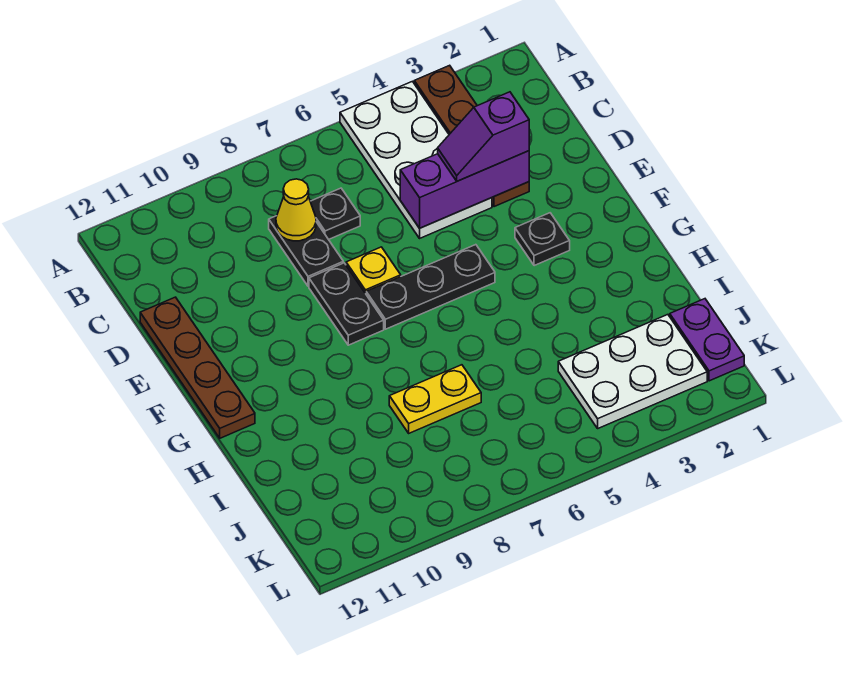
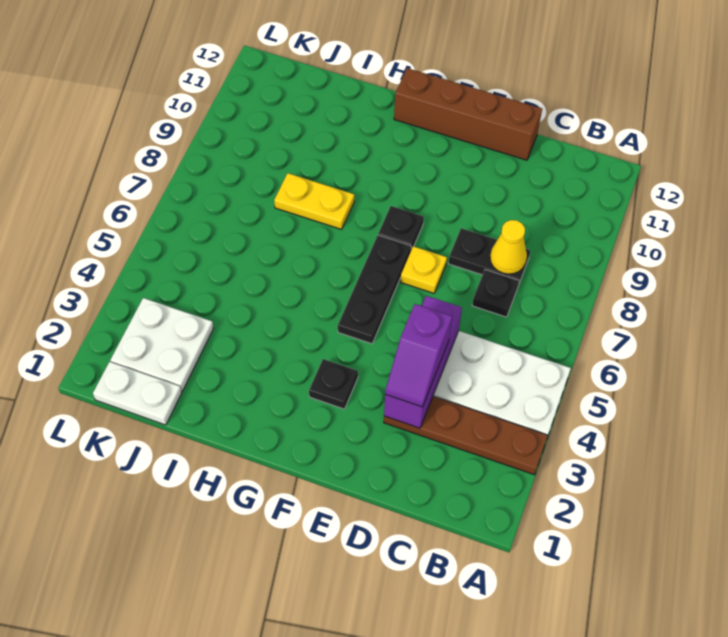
purple slope D3:D4 level 3 top 3 -> purple slope D3:D4 level 3 top 4
brown plate D12:G12 level 1 -> brown brick D12:G12 level 1
black plate E8:F8 level 1 -> black plate F8 level 1
yellow plate I7:I8 level 1 -> yellow plate H8:I8 level 1
purple plate J1:K1 level 1 -> white plate J1:K1 level 1
white plate J2:K4 level 1 -> white plate J2:K3 level 1

